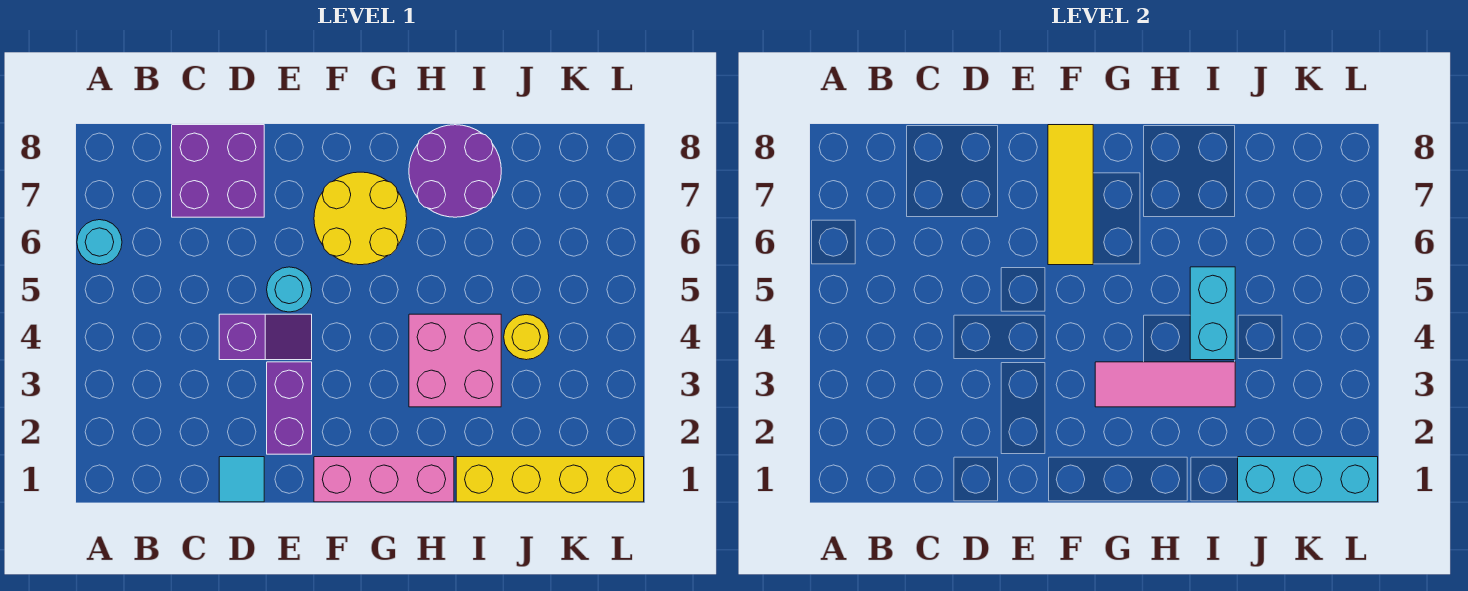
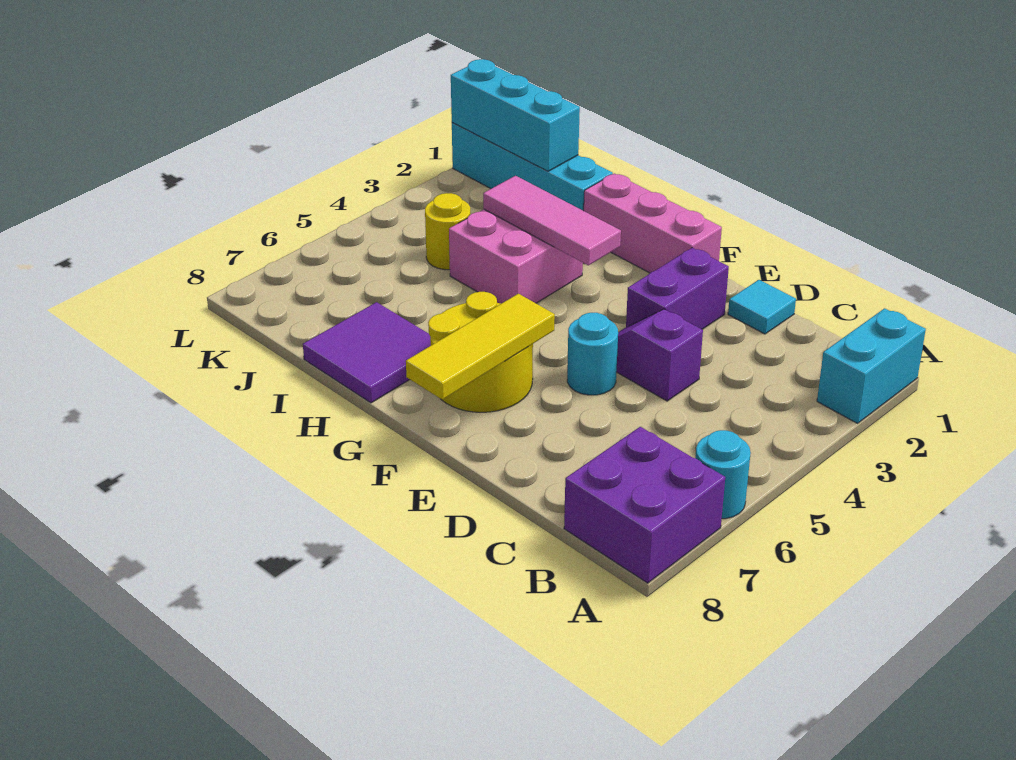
purple brick C7:D8 level 1 -> purple brick A7:B8 level 1
purple round brick H7:I8 level 1 -> purple tile H7:I8 level 1
yellow brick I1:L1 level 1 -> cyan brick I1:L1 level 1
cyan brick I4:I5 level 2 -> cyan brick A1:A2 level 1

